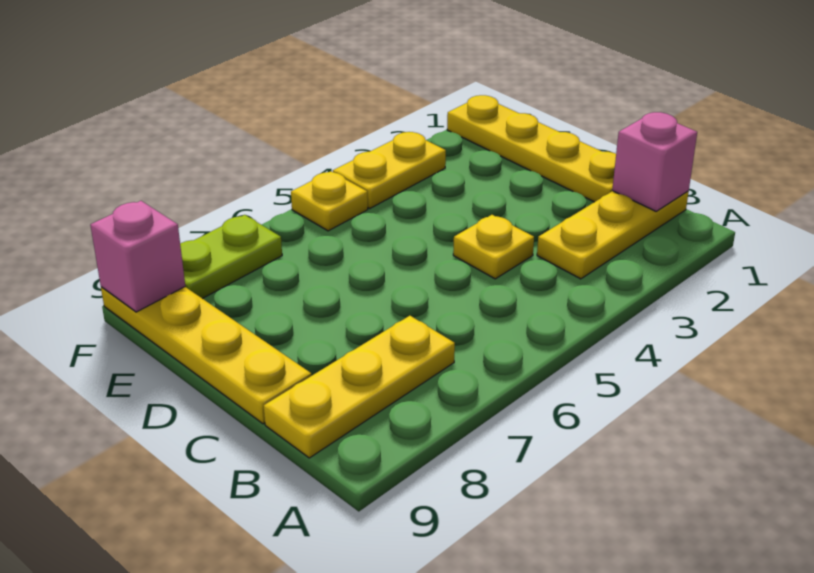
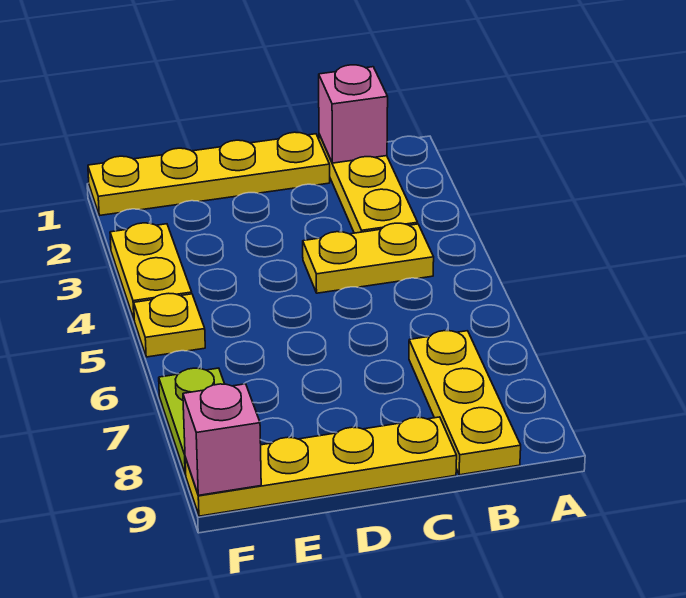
yellow plate C4 level 1 -> yellow plate B4:C4 level 1

